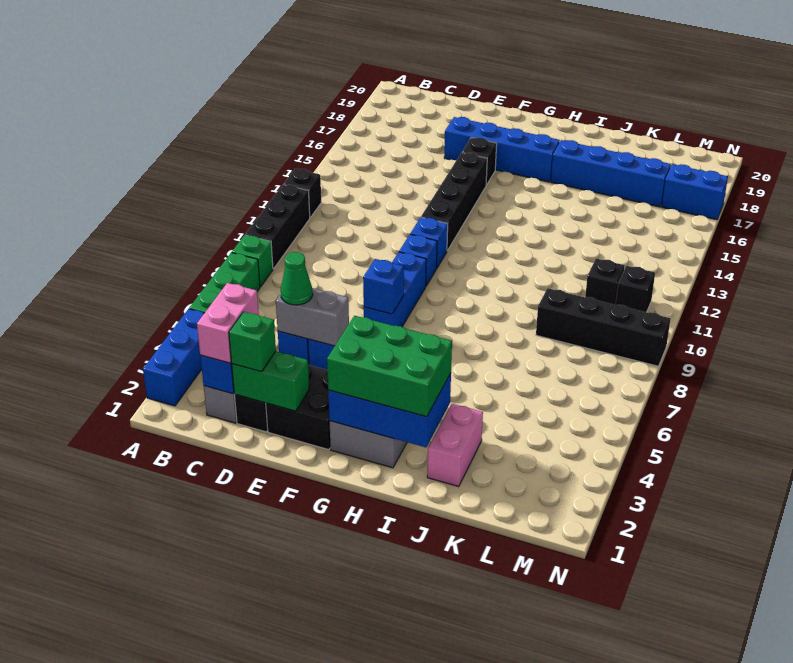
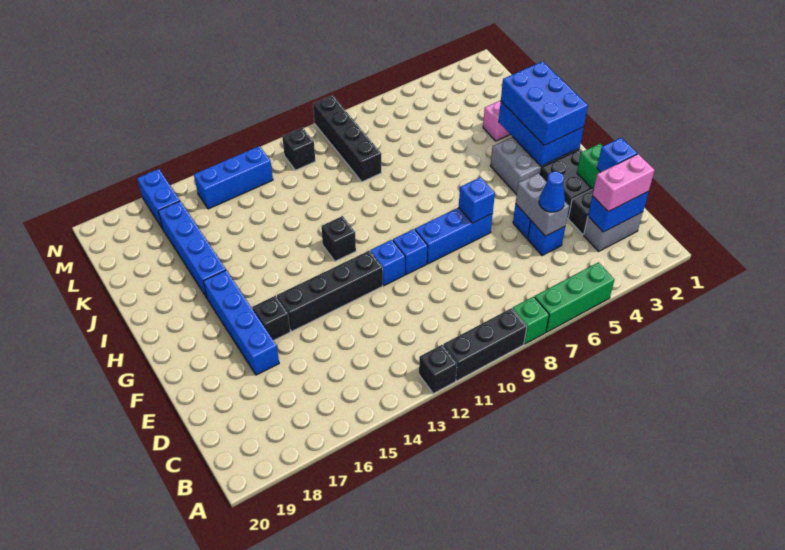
blue brick A2:A4 level 1 -> blue brick M13:M15 level 1
green brick D2 level 3 -> blue brick D2 level 3
green cone D5 level 3 -> blue cone D5 level 3
green brick G2:I3 level 3 -> blue brick G2:I3 level 3
black brick L11 level 1 -> black brick H12 level 1

